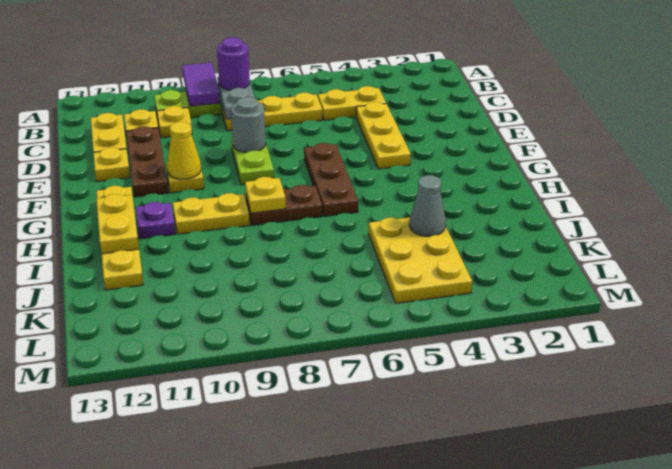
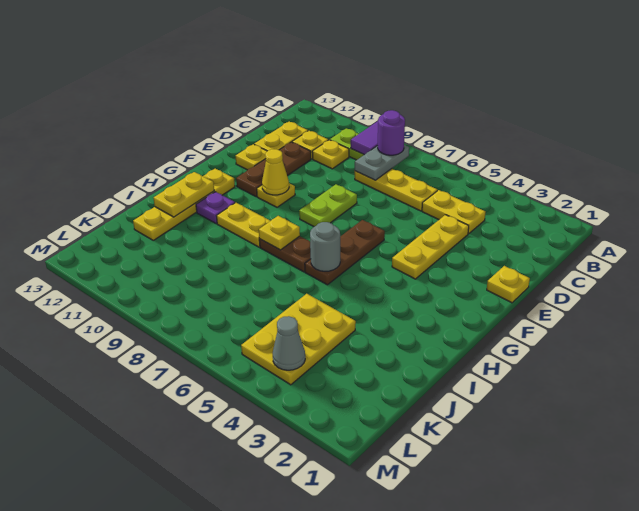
none -> yellow plate E1 level 1
grey round brick E8 level 2 -> grey round brick H6 level 2
grey cone J4 level 2 -> grey cone L4 level 2

